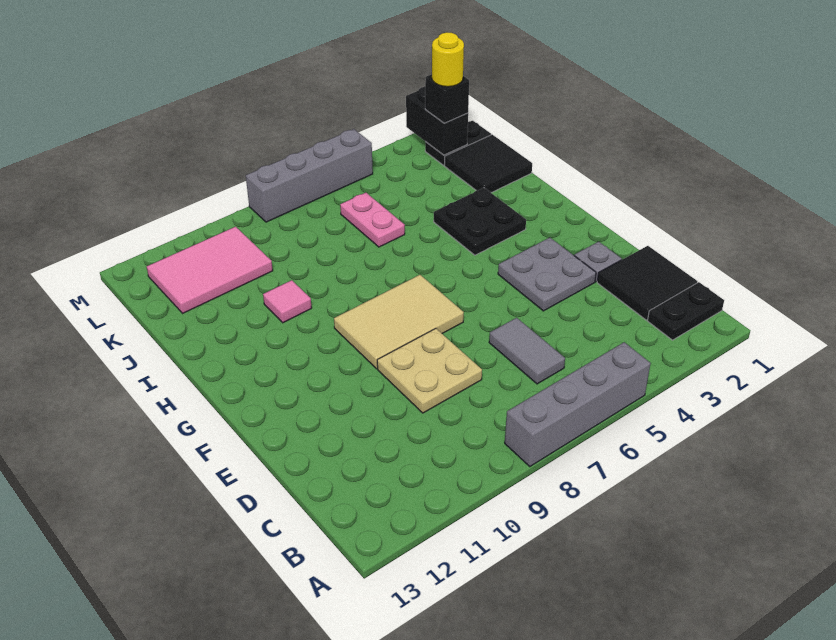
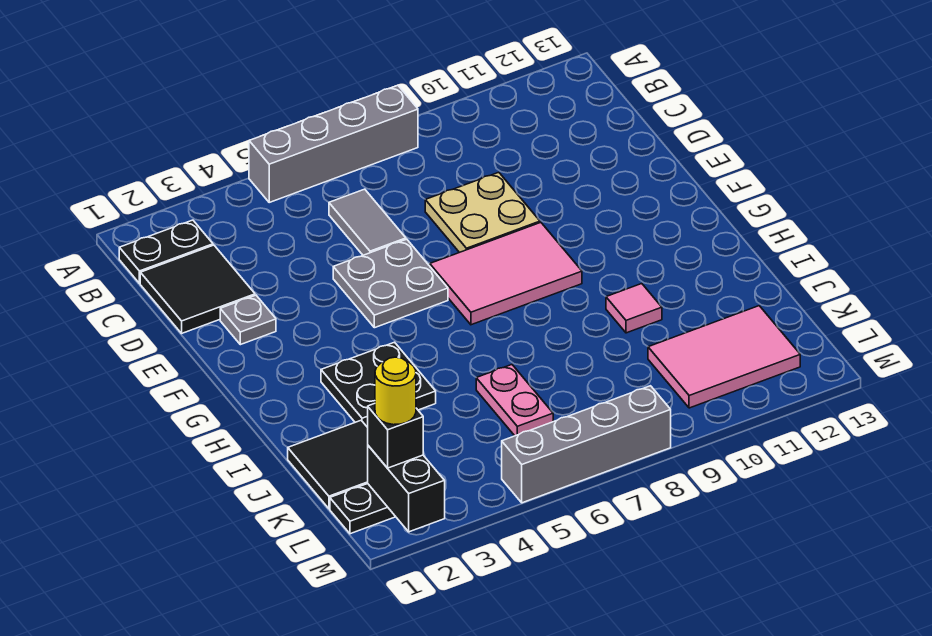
grey plate E3:F4 level 1 -> grey plate E5:F6 level 1
tan tile F7:G9 level 1 -> pink tile F7:G9 level 1

